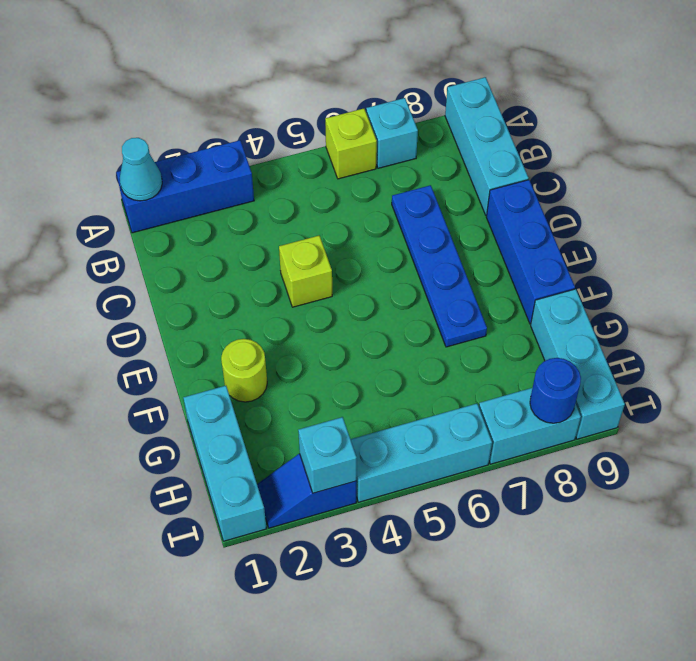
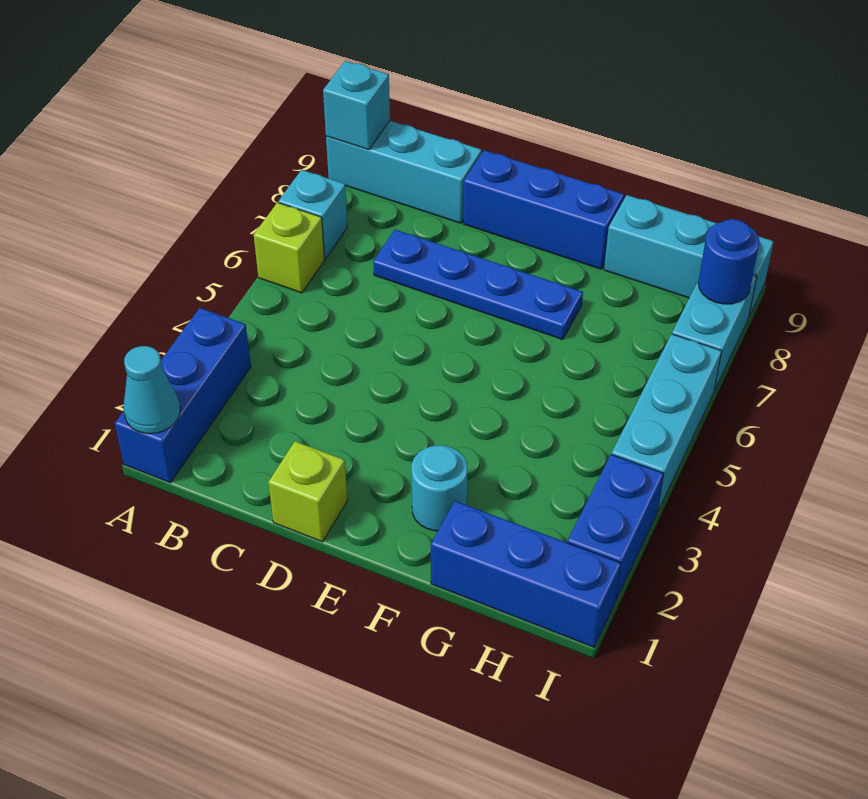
lime brick D4 level 1 -> lime brick D1 level 1
lime round brick F2 level 1 -> cyan round brick F2 level 1
cyan brick G1:I1 level 1 -> blue brick G1:I1 level 1
blue slope I2:I3 level 1 top 3 -> blue brick I2:I3 level 1
cyan brick I3 level 2 -> cyan brick A9 level 2

